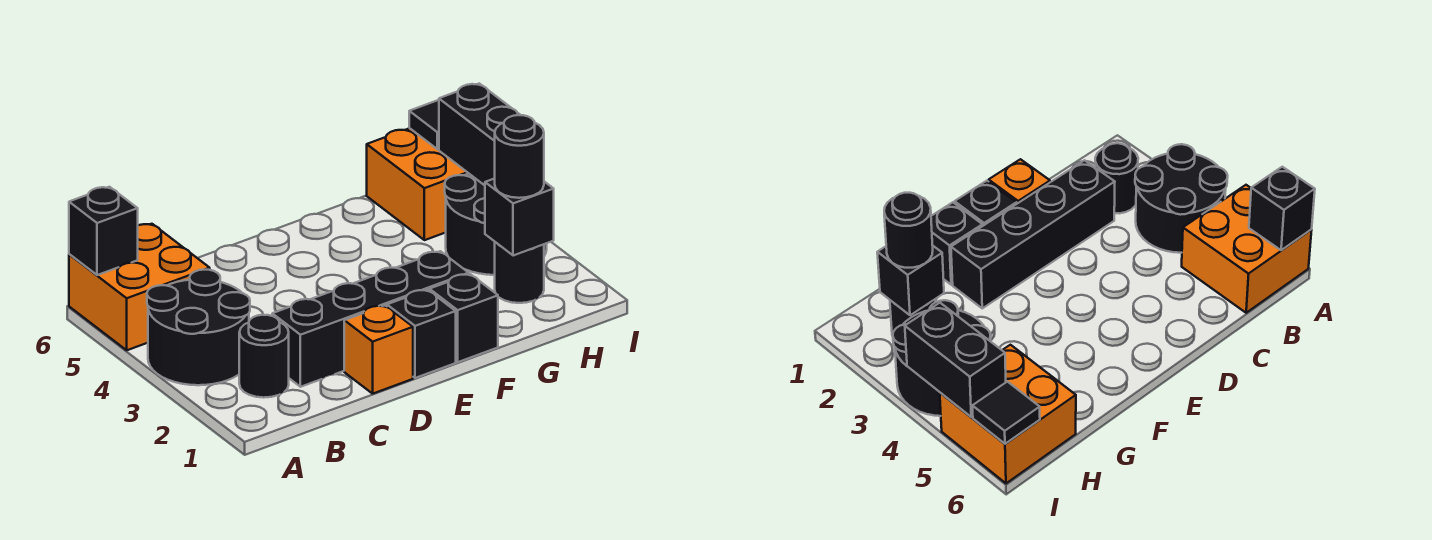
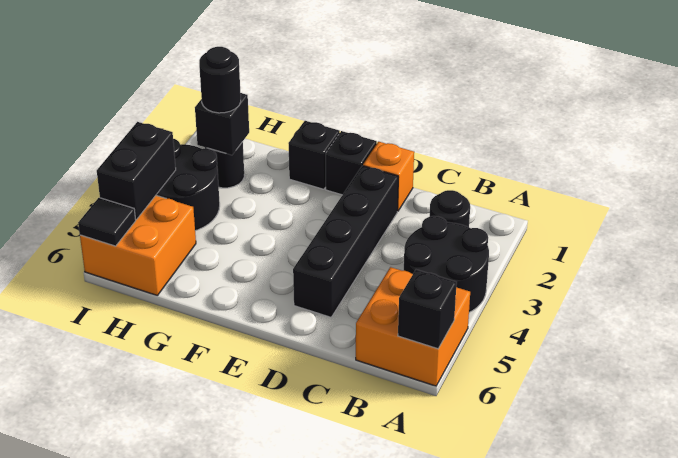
black brick C2:F2 level 1 -> black brick D2:D5 level 1

